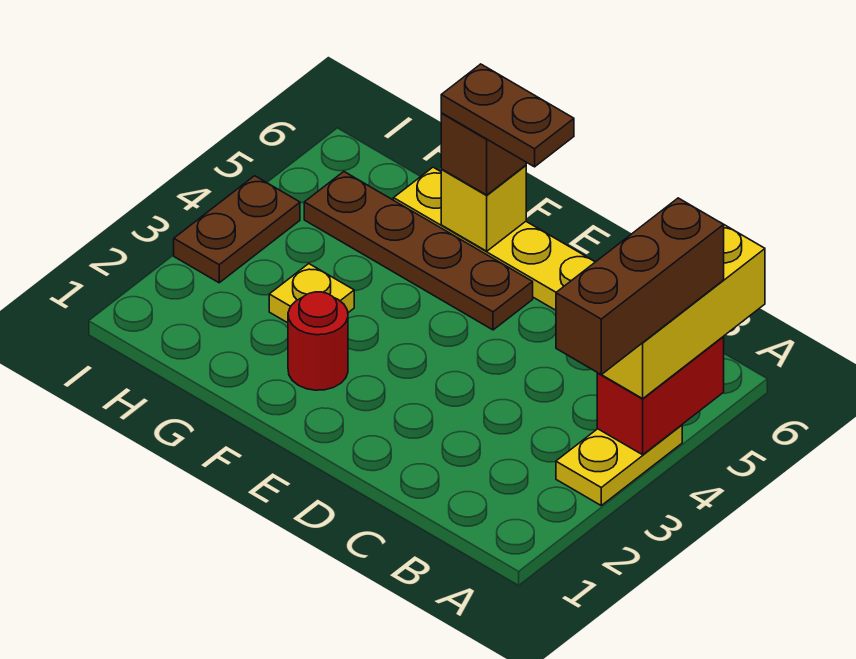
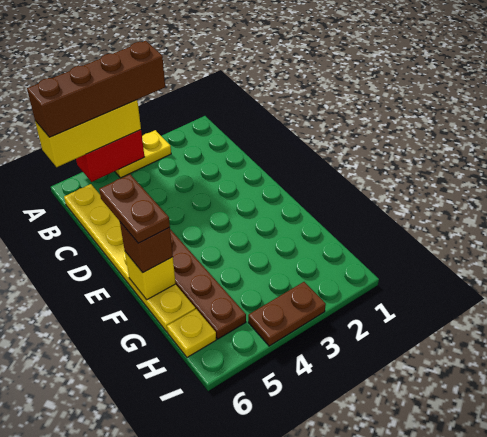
brown brick A3:A5 level 4 -> brown brick A3:A6 level 4
red round brick F2 level 1 -> none
yellow plate G3 level 1 -> yellow plate H6 level 1

